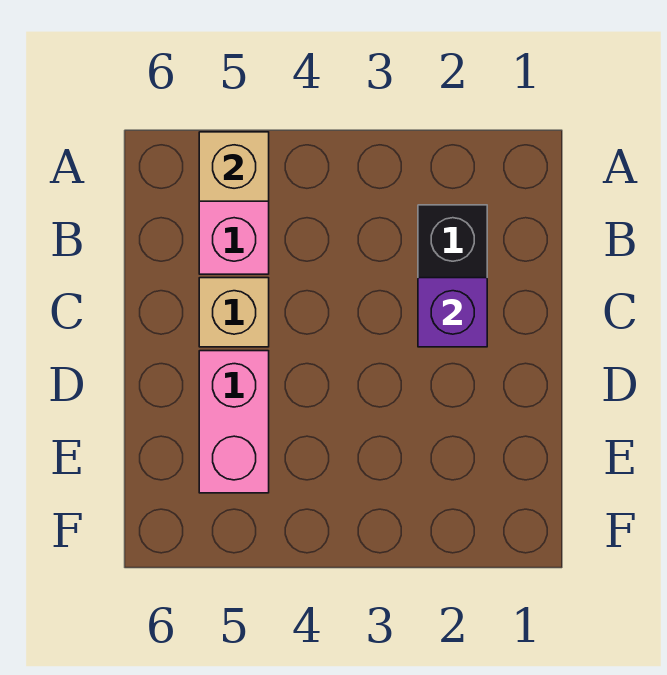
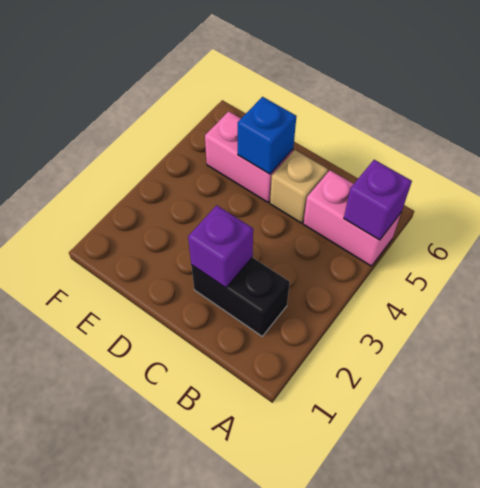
tan brick A5 level 2 -> purple brick A5 level 2
none -> blue brick D5 level 2

